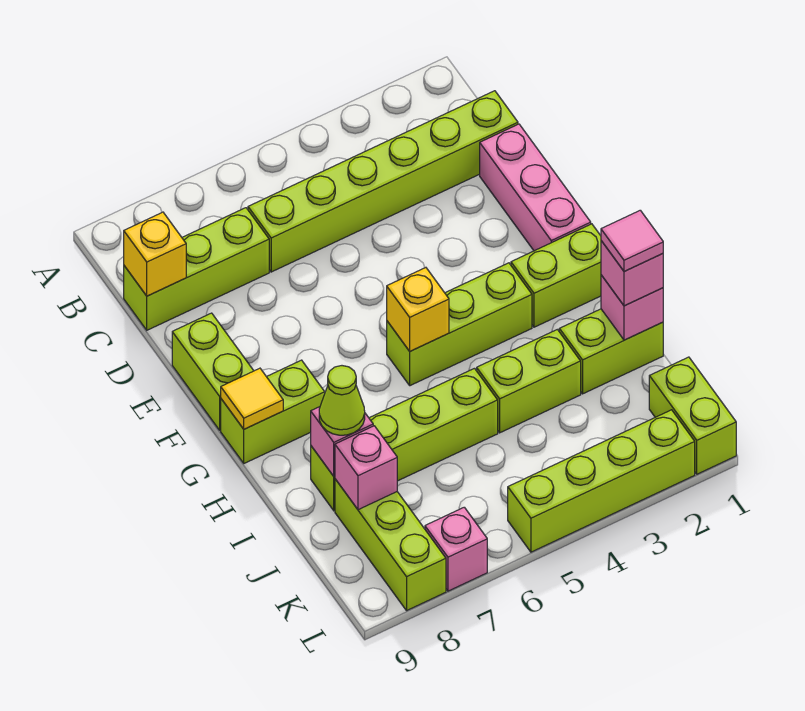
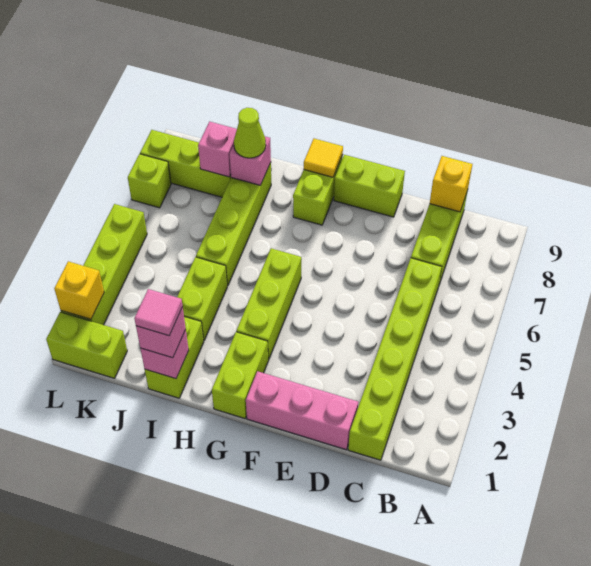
yellow brick G5 level 2 -> yellow brick L2 level 2
pink brick L7 level 1 -> lime brick L7 level 1

